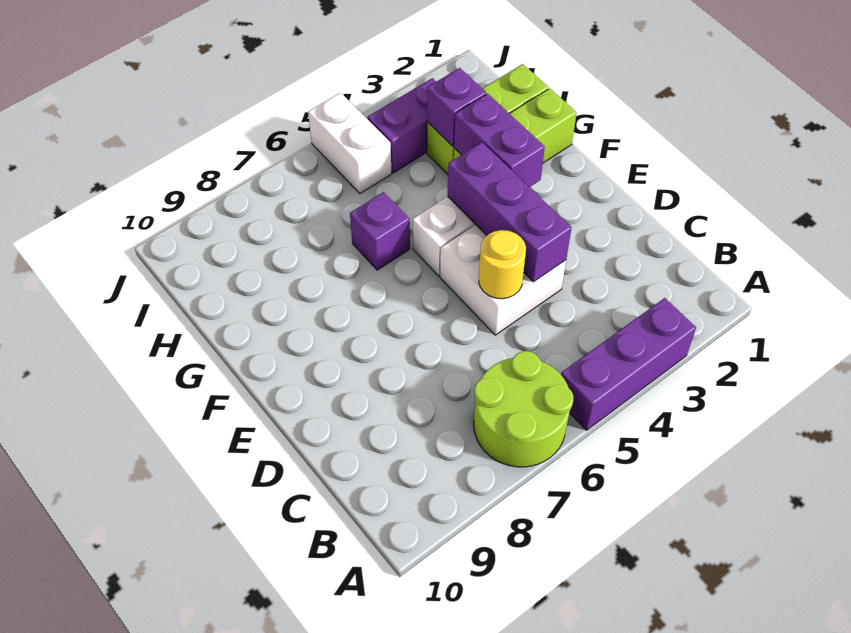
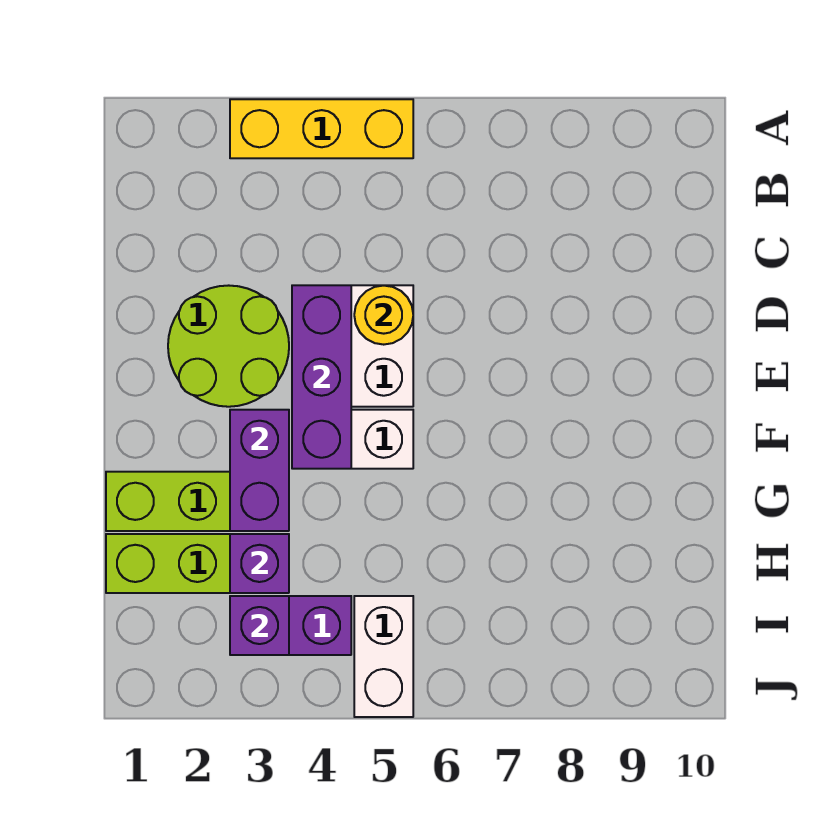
purple brick A3:A5 level 1 -> yellow brick A3:A5 level 1
lime round brick A6:B7 level 1 -> lime round brick D2:E3 level 1
purple brick G6 level 1 -> purple brick I3 level 2

